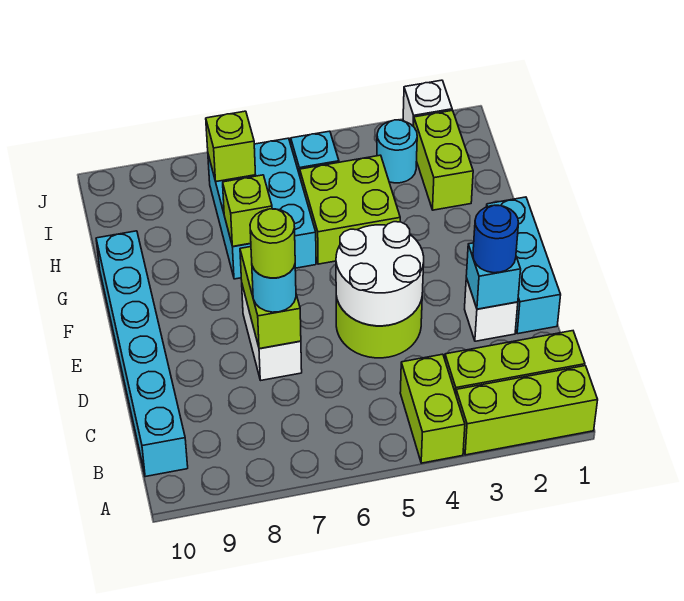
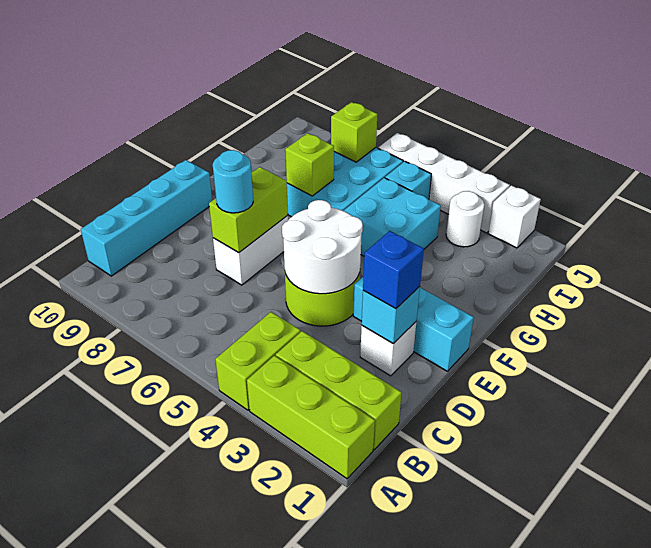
cyan brick B10:G10 level 1 -> cyan brick B10:E10 level 1
cyan brick D1:F1 level 1 -> cyan brick E1:E3 level 1
blue round brick D2 level 3 -> blue brick D2 level 3
lime round brick D7 level 4 -> none
lime brick G4:H5 level 1 -> cyan brick G4:H5 level 1
lime brick H2:I2 level 1 -> none
cyan round brick I3 level 1 -> white round brick I3 level 1
none -> white brick J3:J6 level 1

